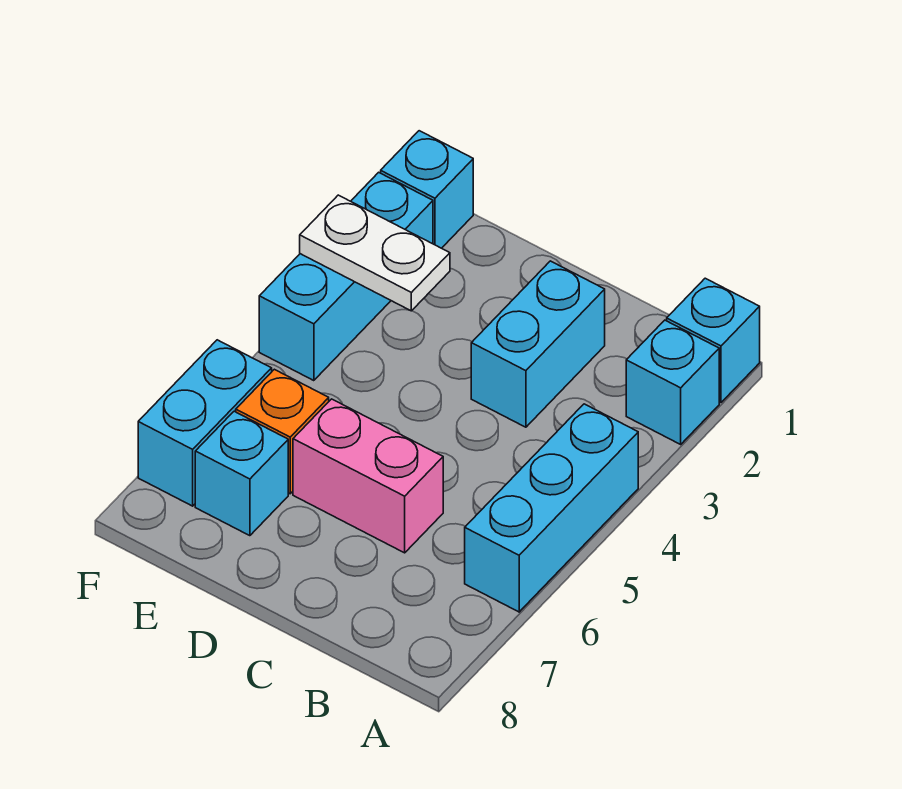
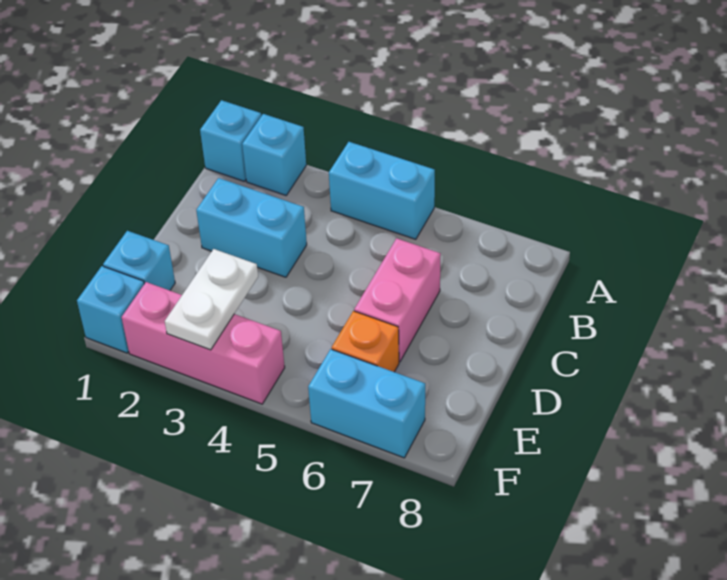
cyan brick A4:A6 level 1 -> cyan brick A4:A5 level 1
cyan brick E7 level 1 -> cyan brick E1 level 1
cyan brick F2:F4 level 1 -> pink brick F2:F4 level 1

